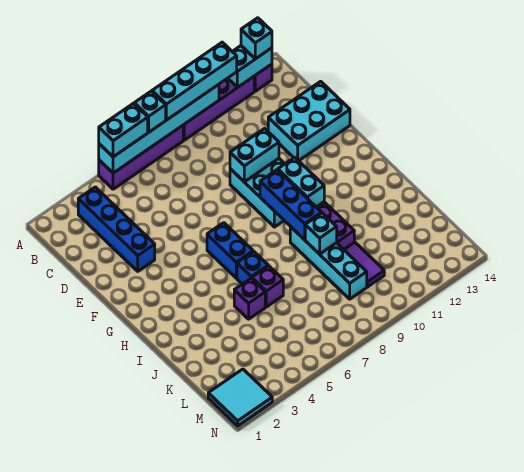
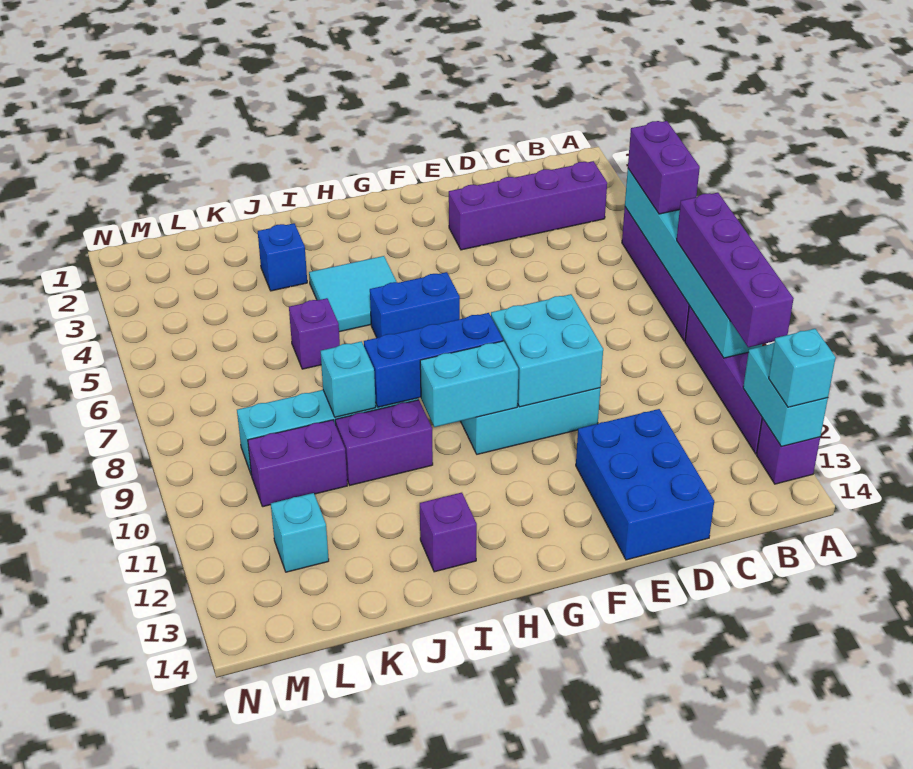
cyan brick A5:A6 level 3 -> purple brick A5:A6 level 3
cyan brick A7 level 3 -> cyan brick L12 level 1
cyan brick A8:A11 level 3 -> purple brick A8:A11 level 3
blue brick B3:E3 level 1 -> purple brick B3:E3 level 1
cyan brick D12:E14 level 1 -> blue brick D12:E14 level 1
cyan brick E9:E10 level 2 -> cyan brick E9:F10 level 2
blue brick I6 level 1 -> blue brick J3 level 1
purple brick J5 level 1 -> purple brick I13 level 1
purple tile K10:L10 level 1 -> purple brick K10:L10 level 1
cyan tile M1:N2 level 1 -> cyan tile H4:I5 level 1

